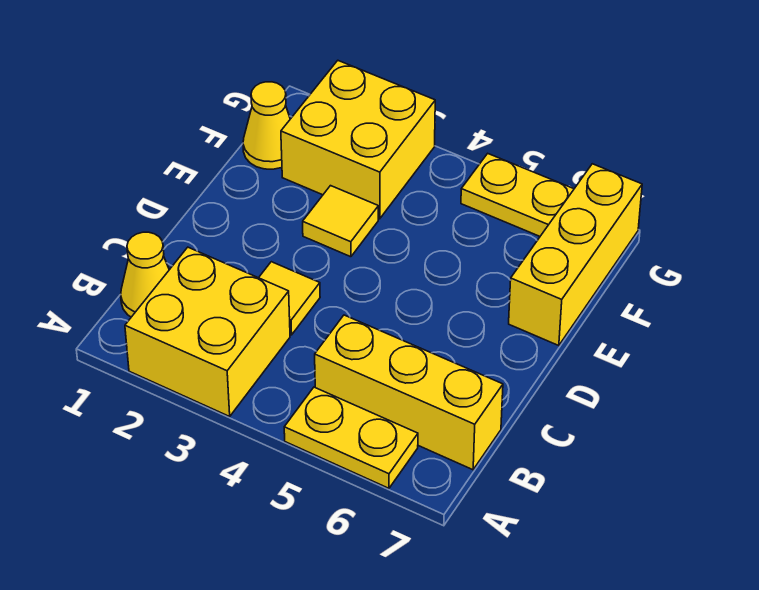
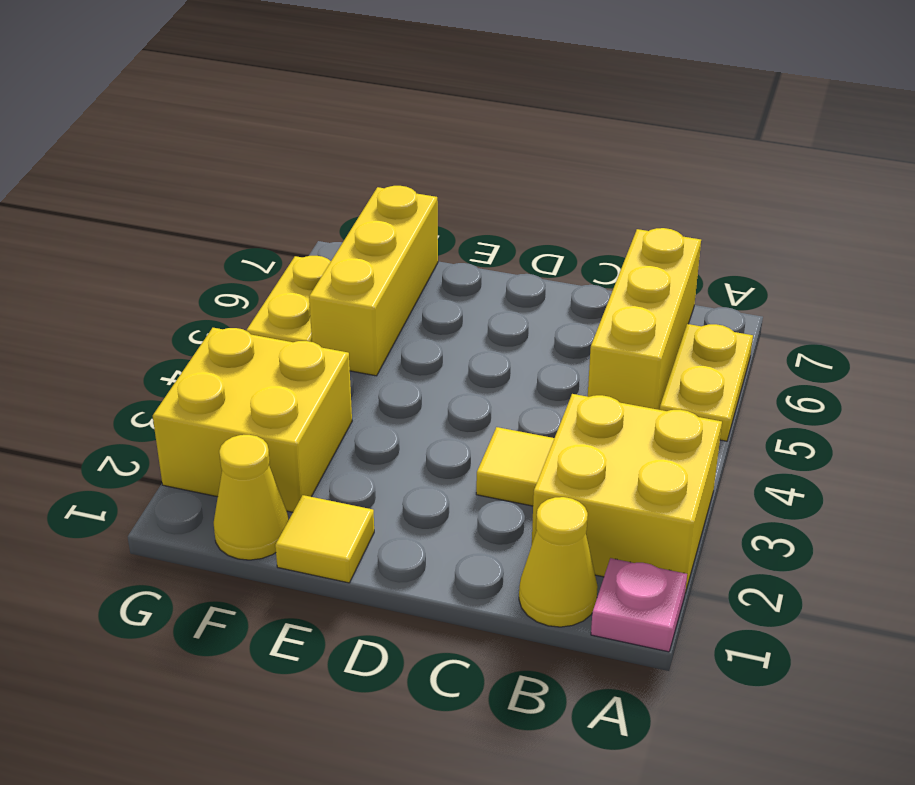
none -> pink plate A1 level 1
yellow tile E3 level 1 -> yellow tile E1 level 1
yellow brick E7:G7 level 1 -> yellow brick F5:F7 level 1

